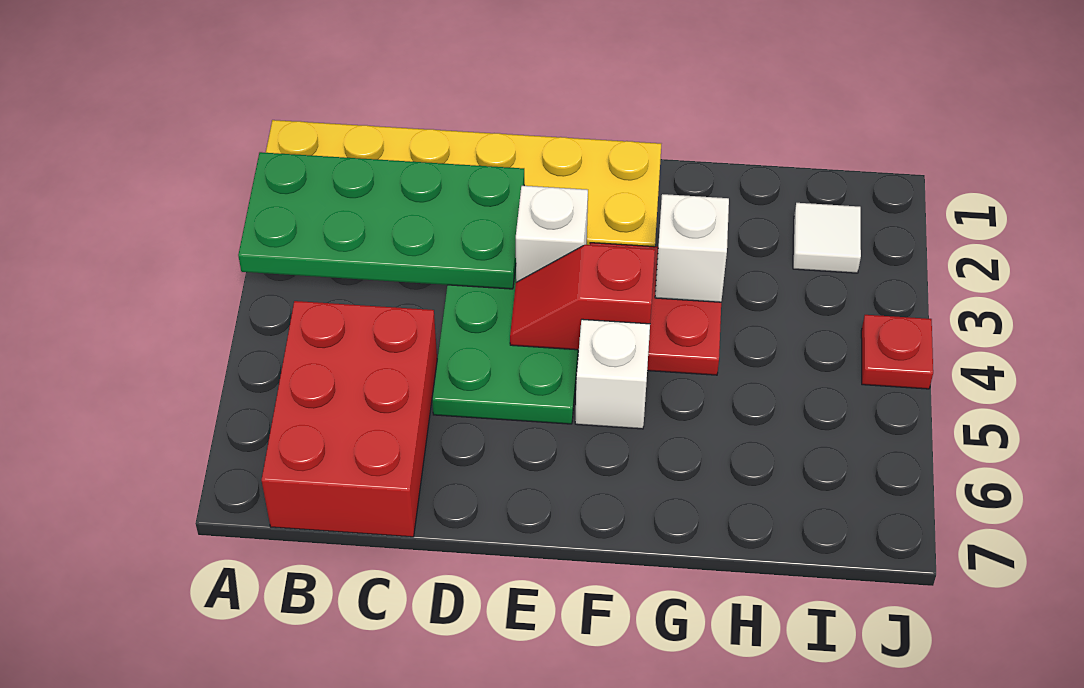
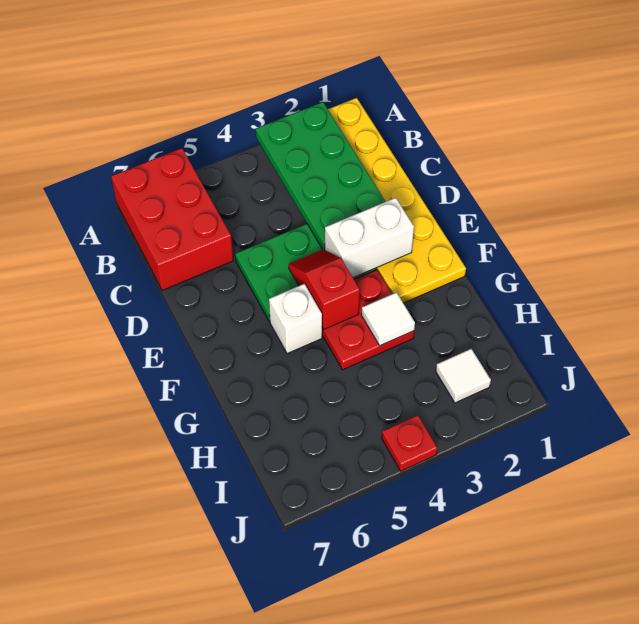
red brick B5:C7 level 1 -> red brick A6:C7 level 1
white brick E3 level 2 -> white brick E2:E3 level 2
white brick G3 level 2 -> white tile G3 level 2

